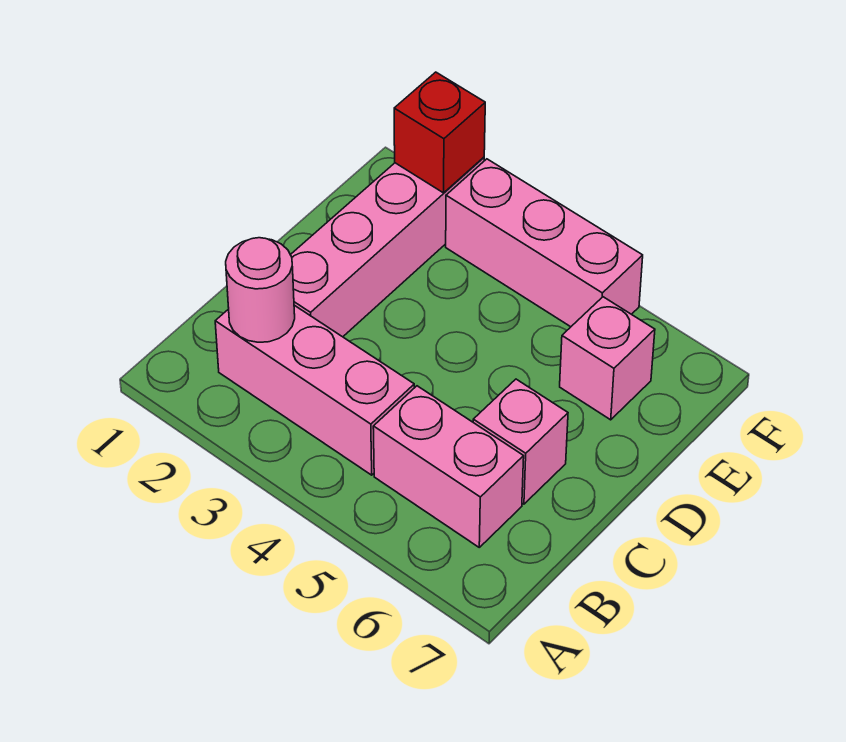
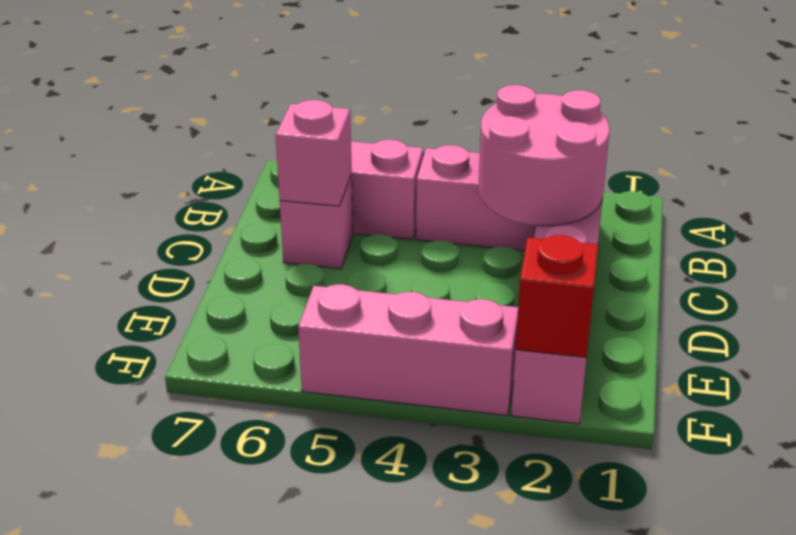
pink round brick B2 level 2 -> pink round brick B2:C3 level 2
pink brick E6 level 1 -> pink brick C6 level 2

